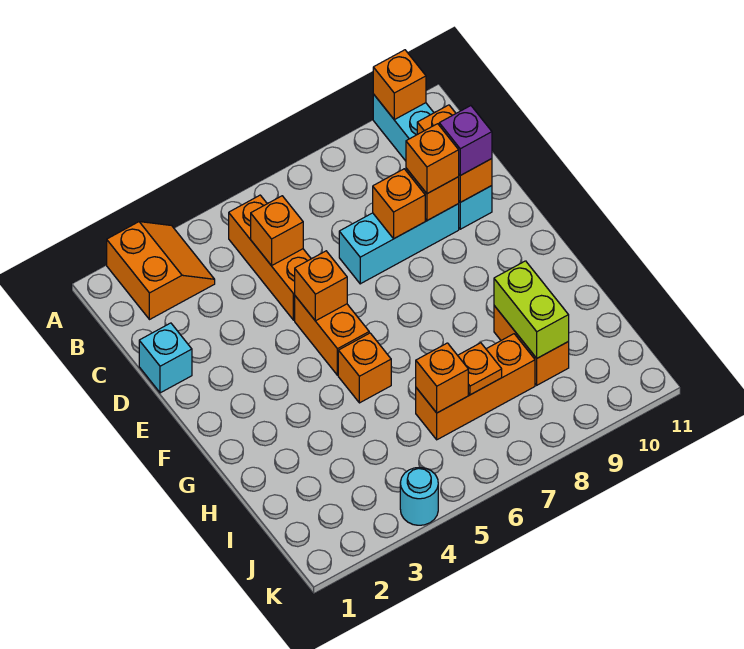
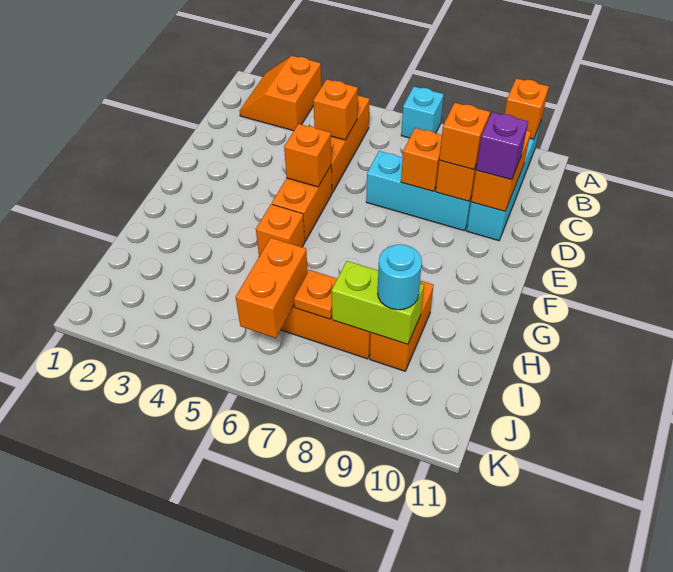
orange slope A2:B3 level 1 top 2 -> orange slope A2:B3 level 1 top 3
cyan brick D1 level 1 -> cyan brick A7 level 1
lime brick H9:I9 level 2 -> lime brick I8:I9 level 2
orange brick I6 level 2 -> orange brick I6:J6 level 2
cyan round brick K4 level 1 -> cyan round brick I9 level 3

